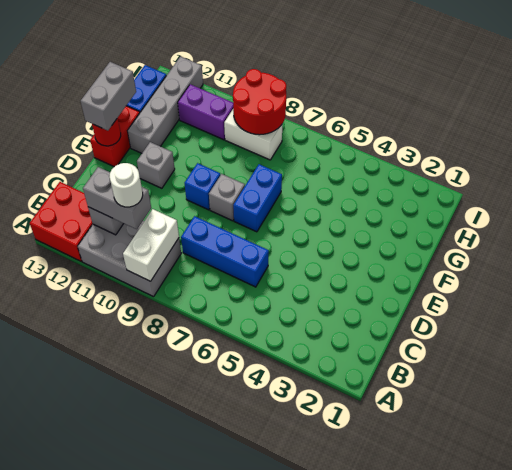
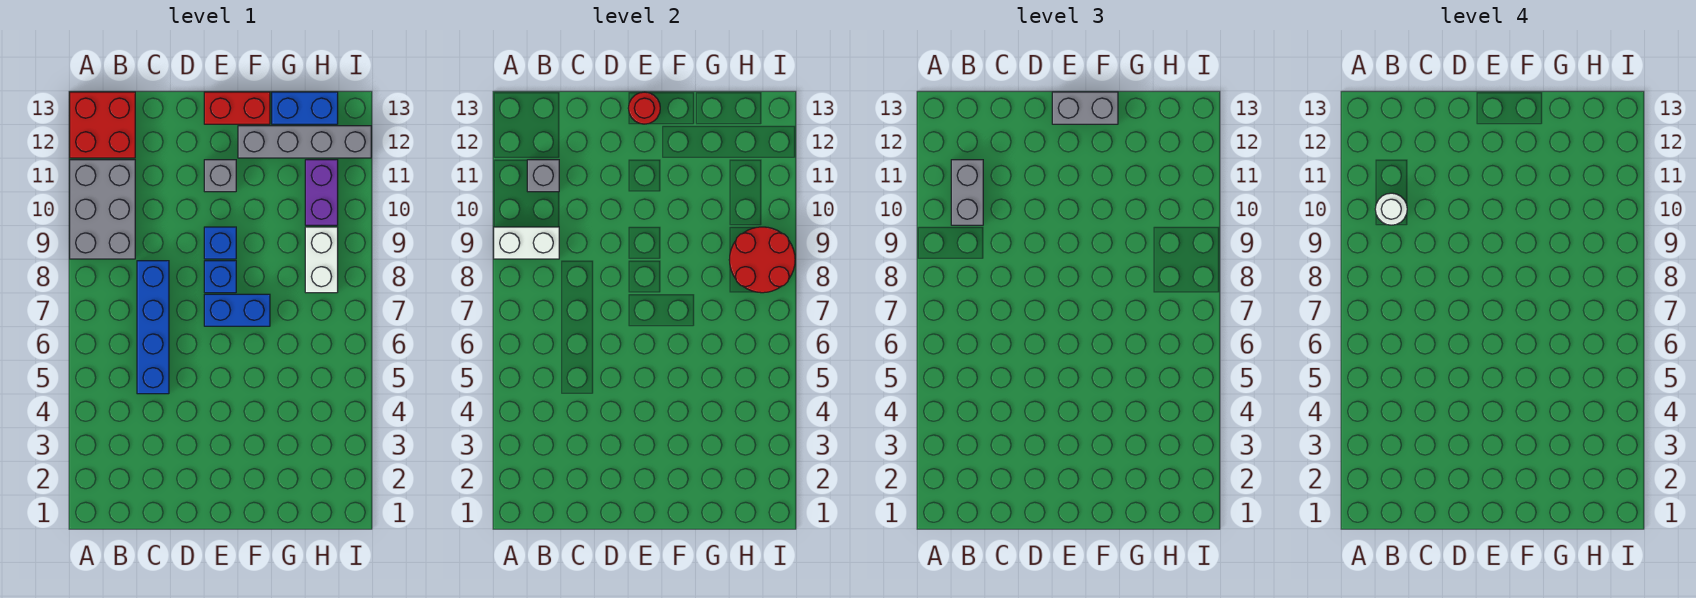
blue brick C6:C8 level 1 -> blue brick C5:C8 level 1
grey brick E8 level 1 -> blue brick E8 level 1

